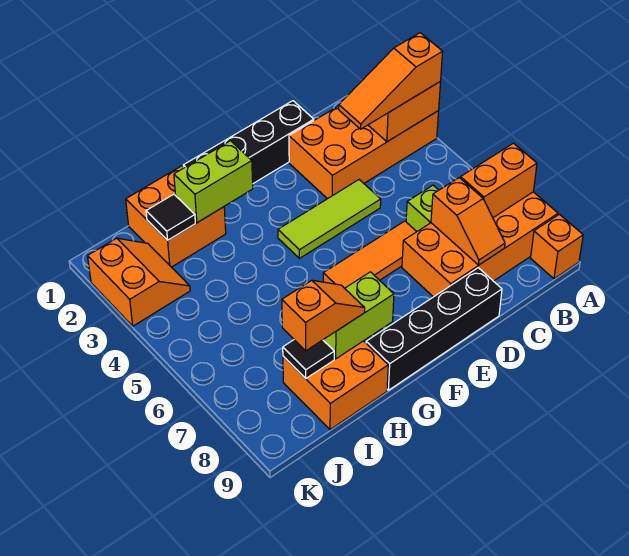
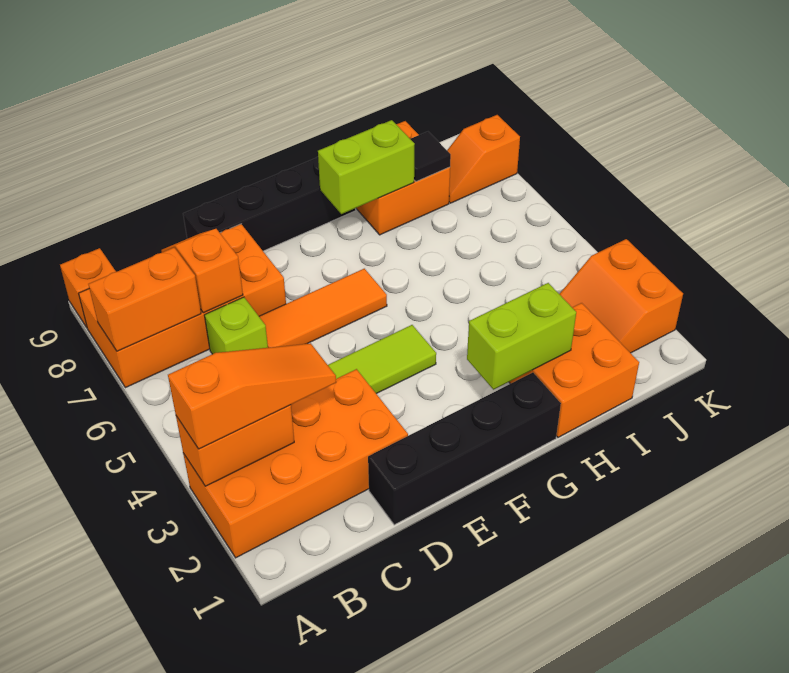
orange slope H8:I8 level 3 top I -> orange slope J8:K8 level 1 top K
black tile I2 level 2 -> none

